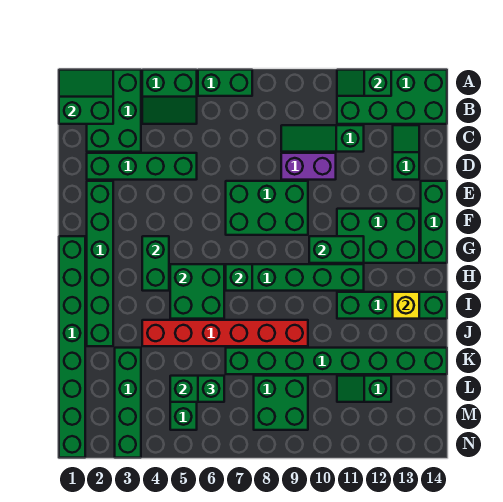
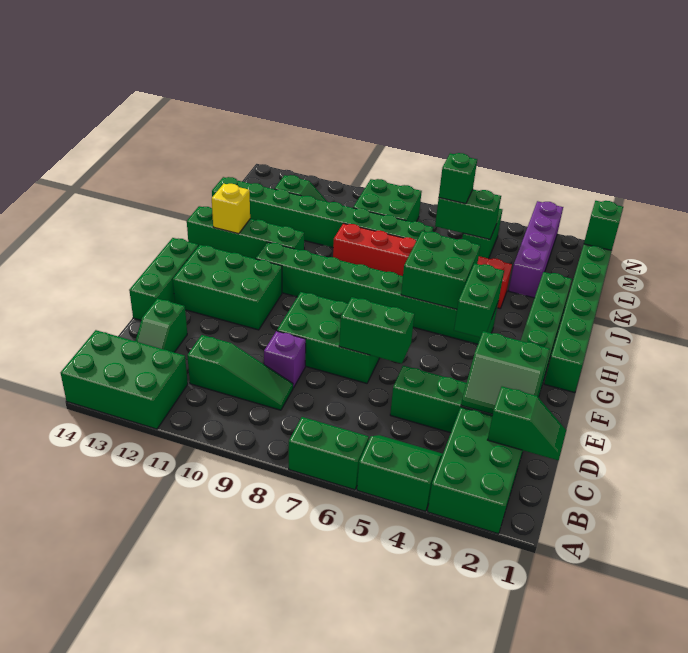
green slope A1:B2 level 2 top B -> green slope D2:E3 level 2 top E
green brick A11:B14 level 1 -> green brick A12:B14 level 1
green slope A11:A12 level 2 top 12 -> green slope C1:C2 level 2 top 2
purple brick D9:D10 level 1 -> purple brick D9 level 1
green brick G10:G11 level 2 -> green brick E6:E7 level 2
green brick H7 level 2 -> green brick M1 level 2
green brick K3:N3 level 1 -> purple brick K3:N3 level 1

